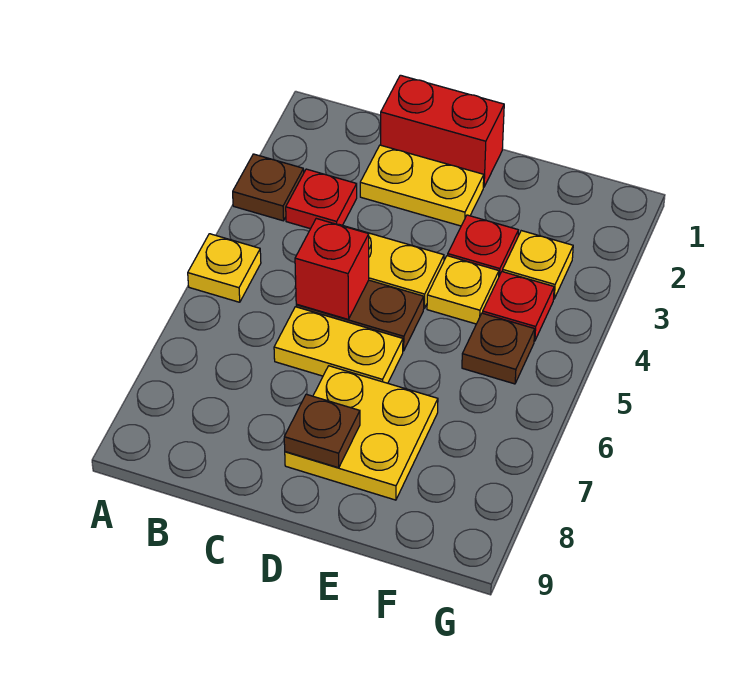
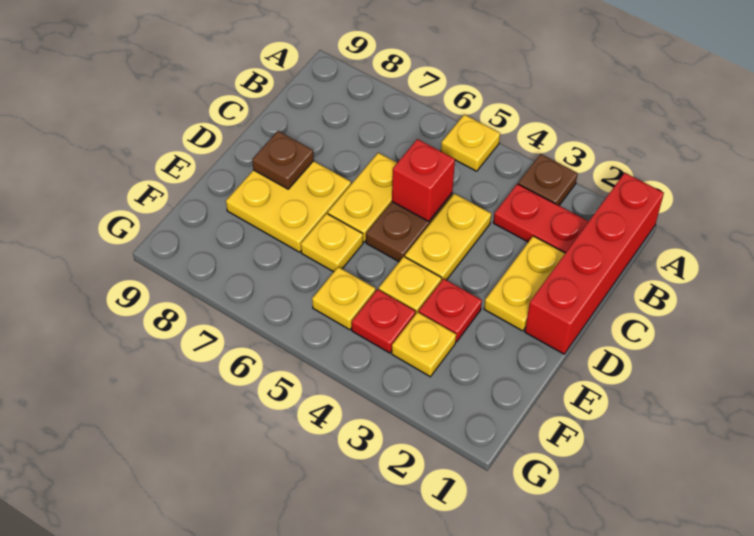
red plate B3 level 1 -> red plate B2:B3 level 1
red brick C1:D1 level 1 -> red brick A1:D1 level 1
none -> yellow plate E6 level 1
brown plate F5 level 1 -> yellow plate F5 level 1

